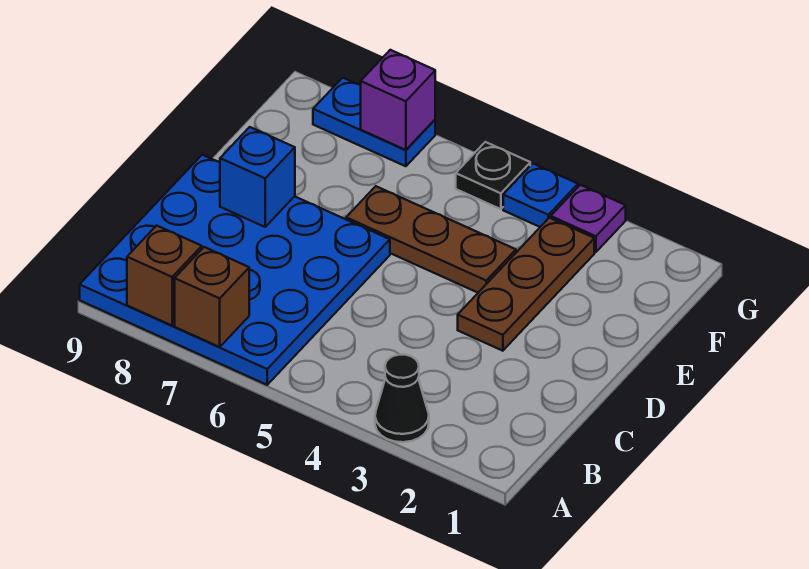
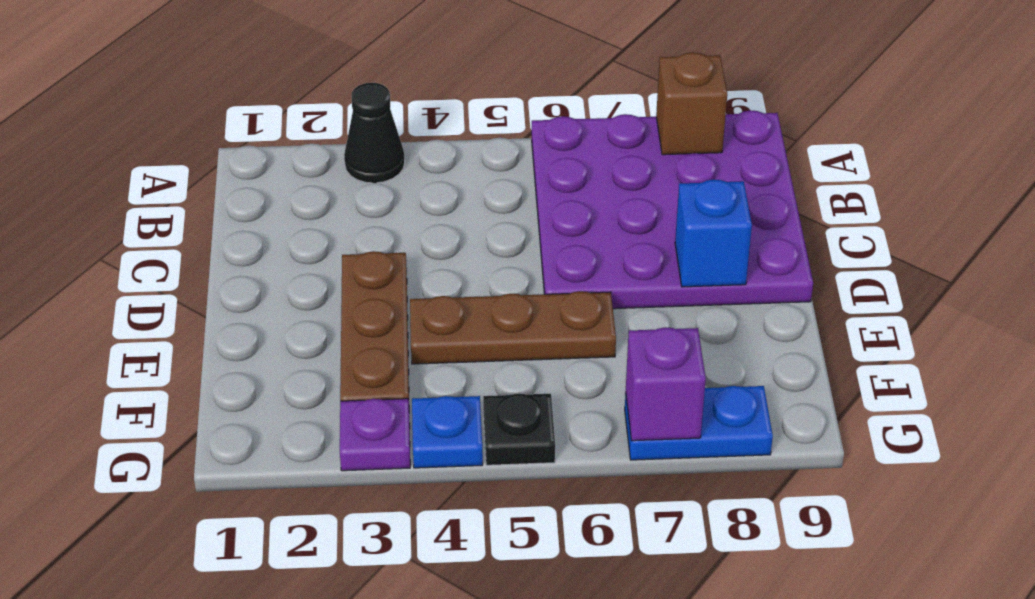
blue plate A6:D9 level 1 -> purple plate A6:D9 level 1
brown brick A7 level 2 -> none

